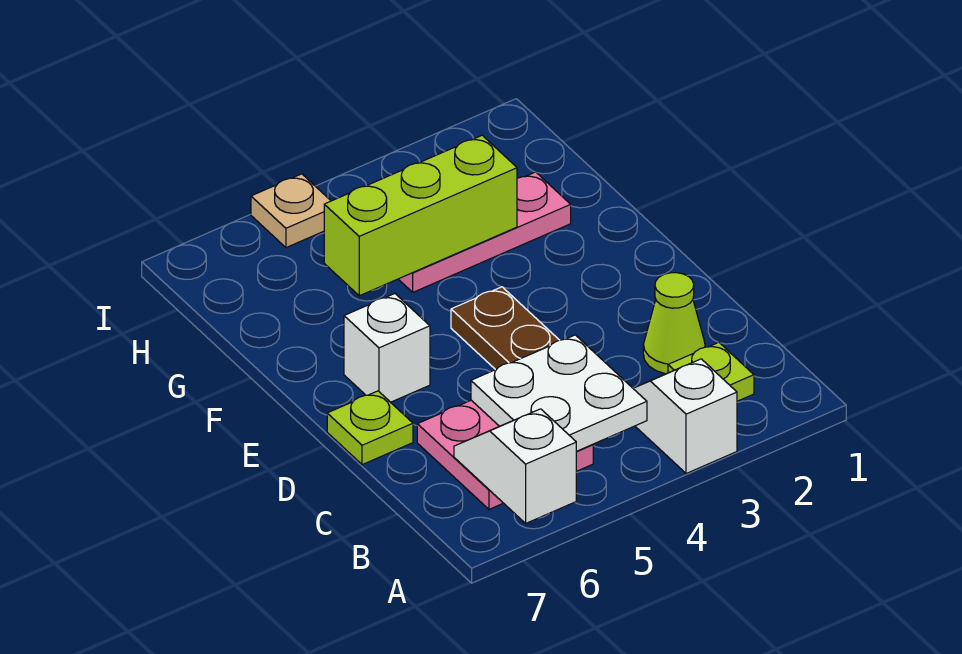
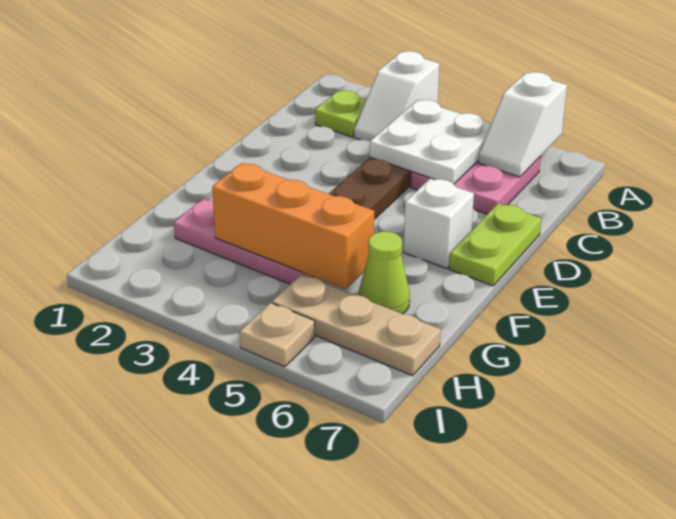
lime cone C2 level 1 -> lime cone G6 level 1
lime plate D7 level 1 -> lime plate D7:E7 level 1
lime brick G3:G5 level 2 -> orange brick G3:G5 level 2
none -> tan plate H5:H7 level 1

